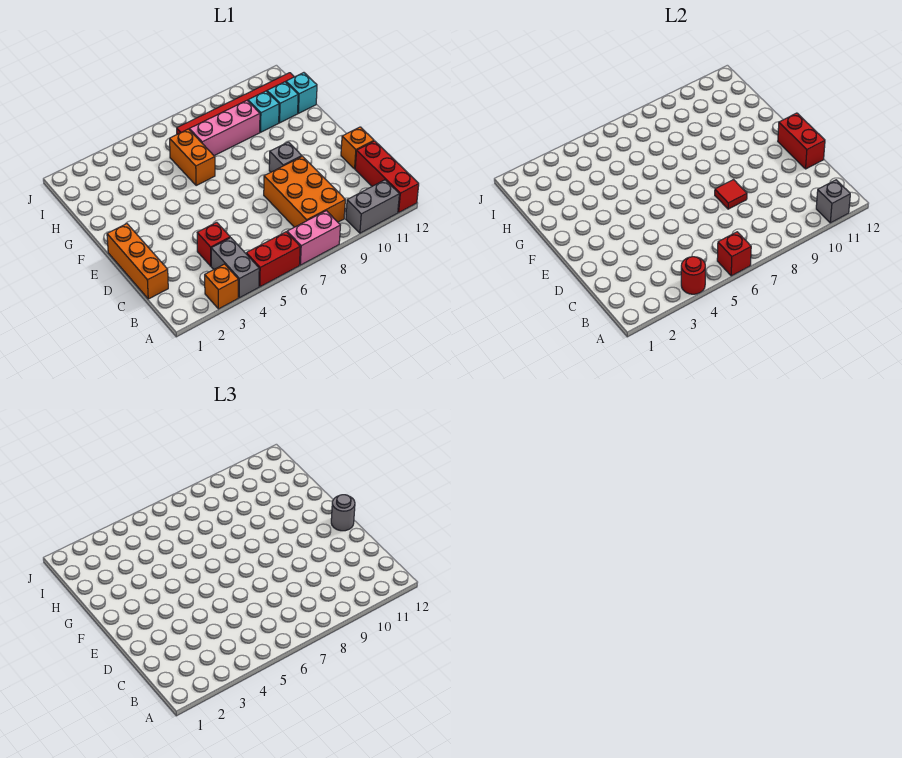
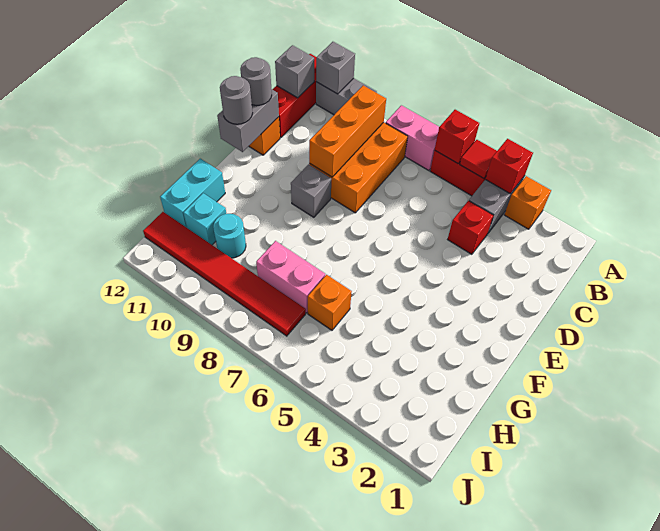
red round brick A4 level 2 -> red brick A4 level 2
none -> grey brick B12 level 2
orange brick C1:E1 level 1 -> orange brick B9:D9 level 2
red tile D8 level 2 -> red tile A5 level 2
red brick D12:E12 level 2 -> grey brick D12:E12 level 2
none -> grey round brick D12 level 3
orange brick G6:H6 level 1 -> orange brick H6 level 1
pink brick H7:H9 level 1 -> pink brick H7:H8 level 1
cyan brick H10 level 1 -> cyan round brick H10 level 1
cyan brick H12 level 1 -> cyan brick G12:H12 level 1

